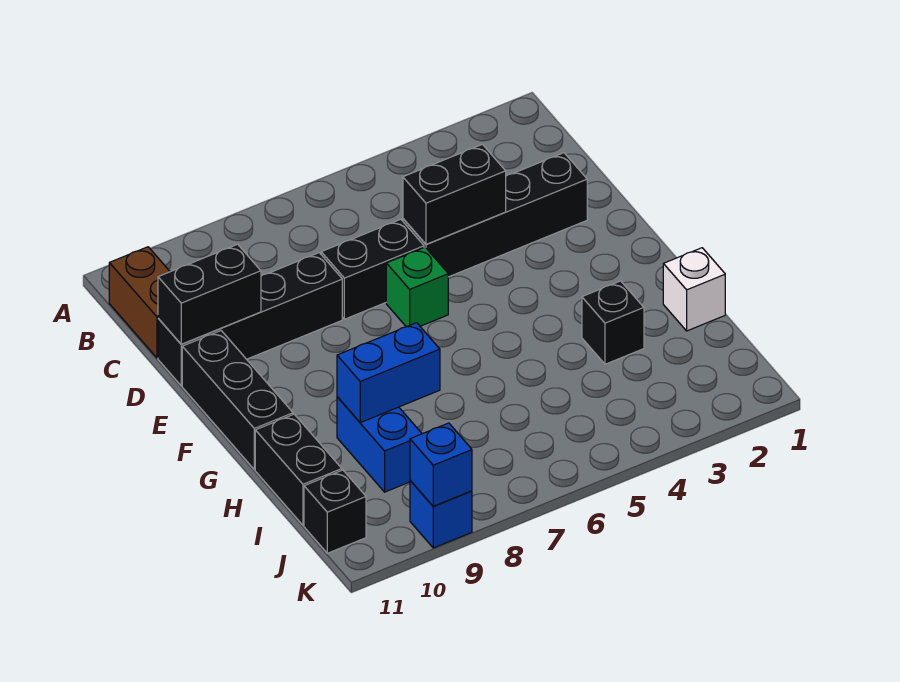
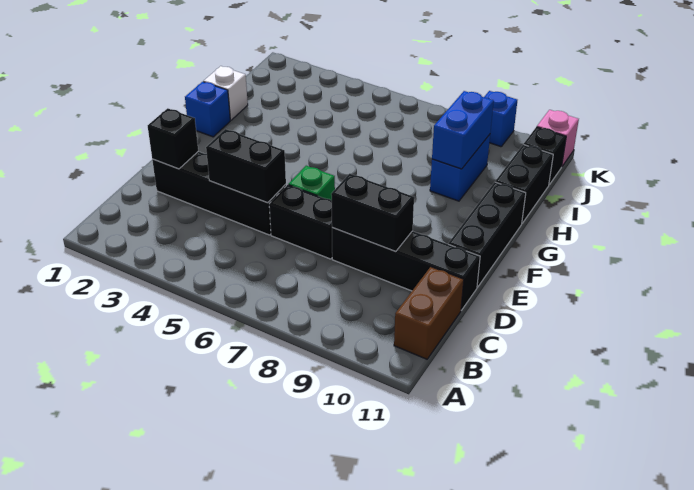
black brick D10:D11 level 2 -> black brick D8:D9 level 2
black brick H3 level 1 -> black brick D2 level 2
blue brick H8:H9 level 2 -> blue brick H9:I9 level 2
blue brick K9 level 2 -> blue brick G1 level 1
none -> pink brick K11 level 1

